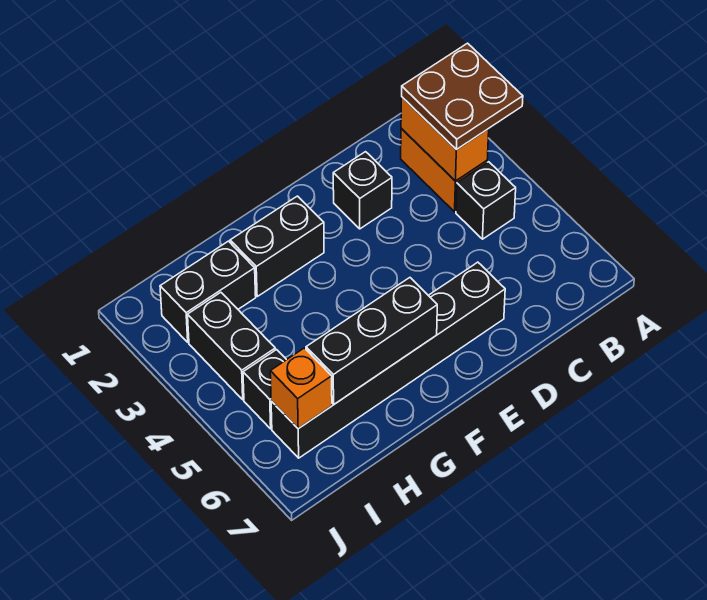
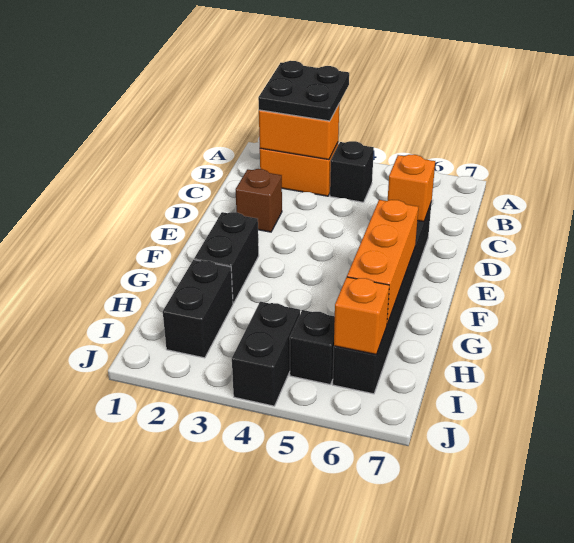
brown plate A2:B3 level 3 -> black plate A2:B3 level 3
black brick D2 level 1 -> brown brick D2 level 1
none -> orange brick D6 level 2
black brick F6:H6 level 2 -> orange brick F6:H6 level 2
black brick I3:I4 level 1 -> black brick I4:J4 level 1

